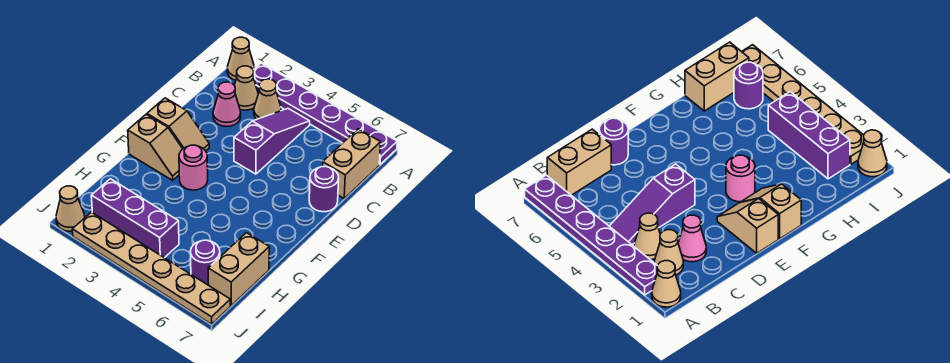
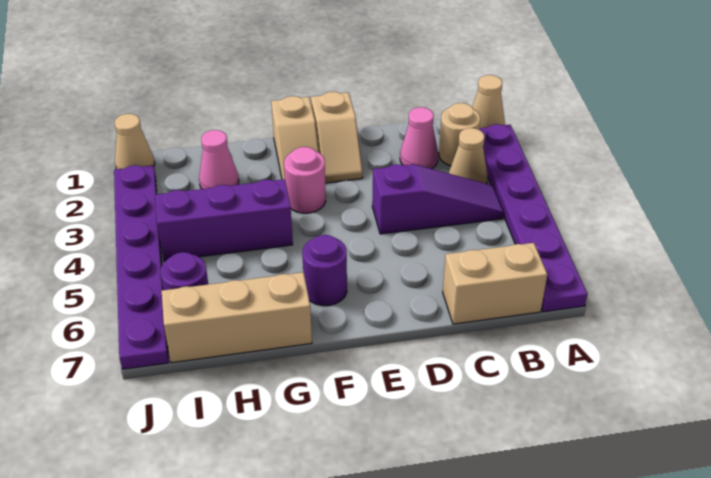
tan cone B2 level 1 -> tan round brick B2 level 1
purple round brick D7 level 1 -> purple round brick F6 level 1
none -> pink cone H2 level 1
tan brick H7:I7 level 1 -> tan brick G7:I7 level 1
purple brick I2:I4 level 1 -> purple brick G4:I4 level 1
tan plate J2:J7 level 1 -> purple plate J2:J7 level 1

